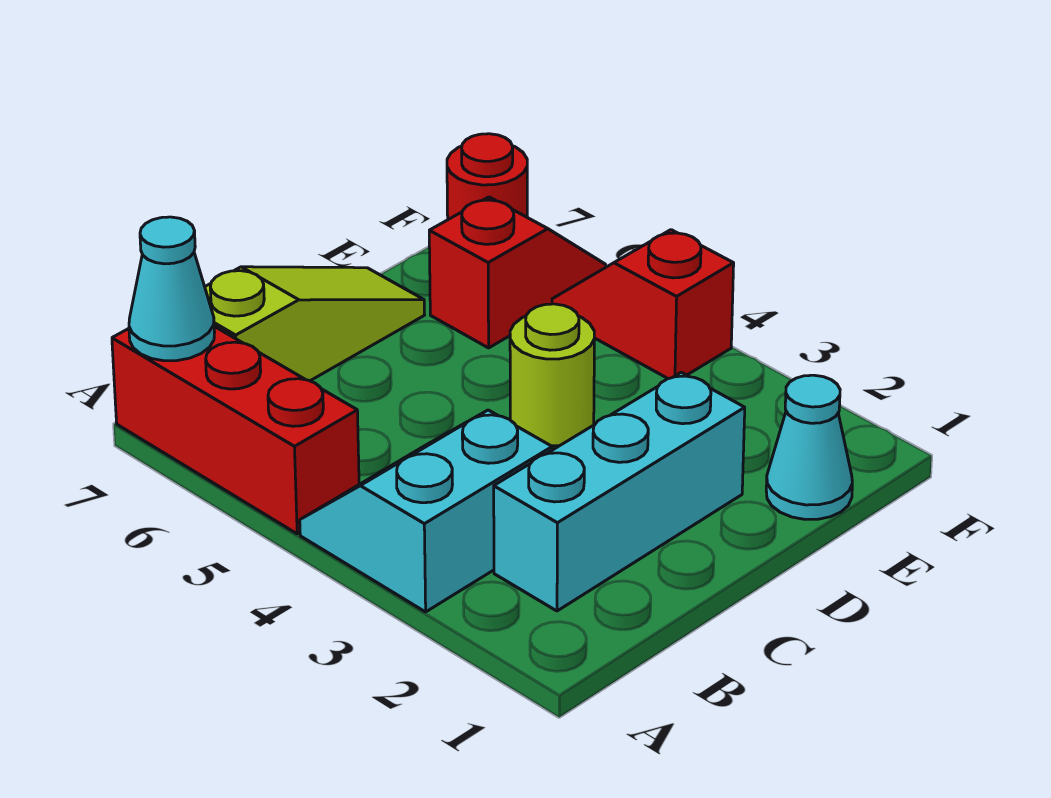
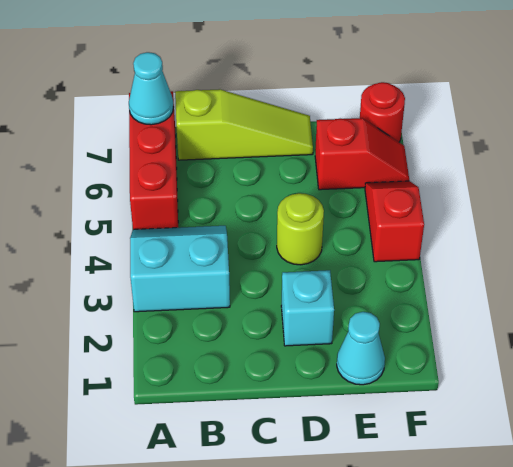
cyan brick B2:D2 level 1 -> cyan brick D2 level 1

